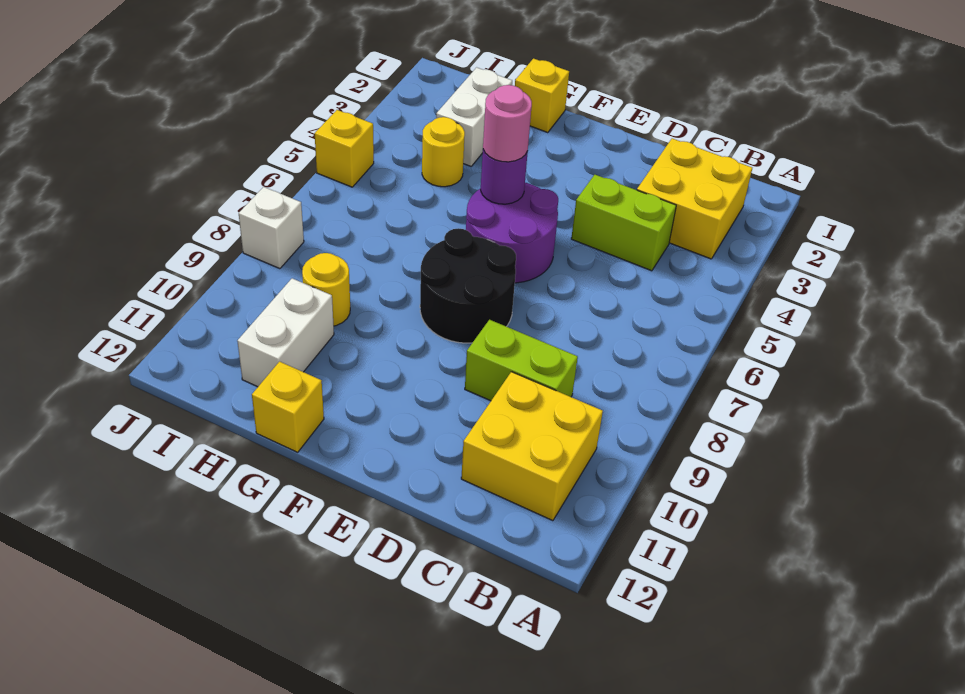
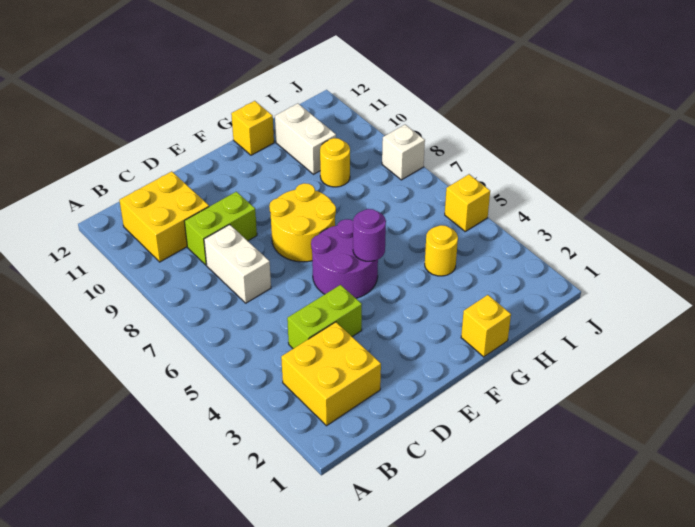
black round brick E7:F8 level 1 -> yellow round brick E7:F8 level 1
pink round brick F5 level 3 -> none
white brick H2:H3 level 1 -> white brick C7:C8 level 1

